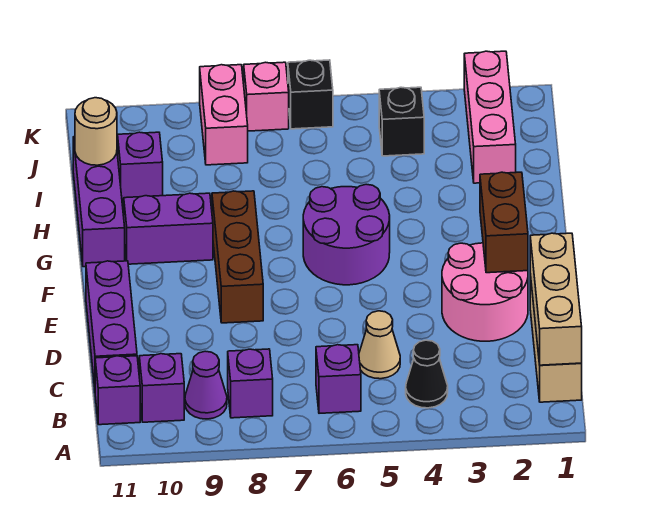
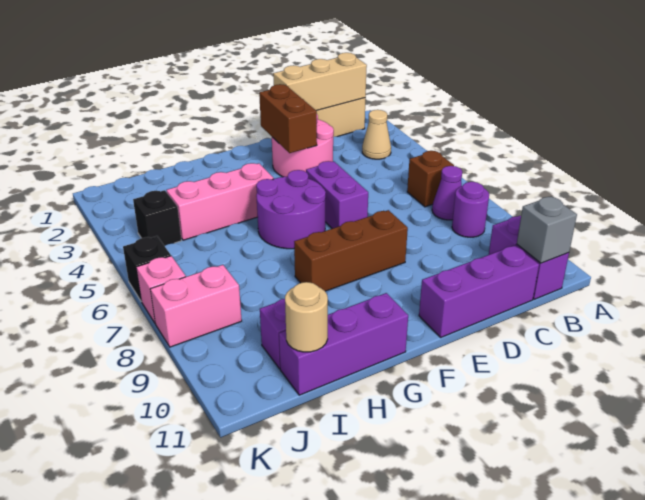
black cone B4 level 1 -> none
purple brick B6 level 1 -> brown brick B6 level 1
purple brick B8 level 1 -> purple round brick B8 level 1
purple cone B9 level 1 -> purple cone B7 level 1
none -> grey brick B11 level 2
tan cone C5 level 1 -> tan cone B3 level 1
brown brick E2:F2 level 2 -> brown brick E2:E3 level 2
purple brick G9:G10 level 1 -> purple brick E5:E6 level 1
pink brick I2:K2 level 1 -> pink brick G4:I4 level 1

